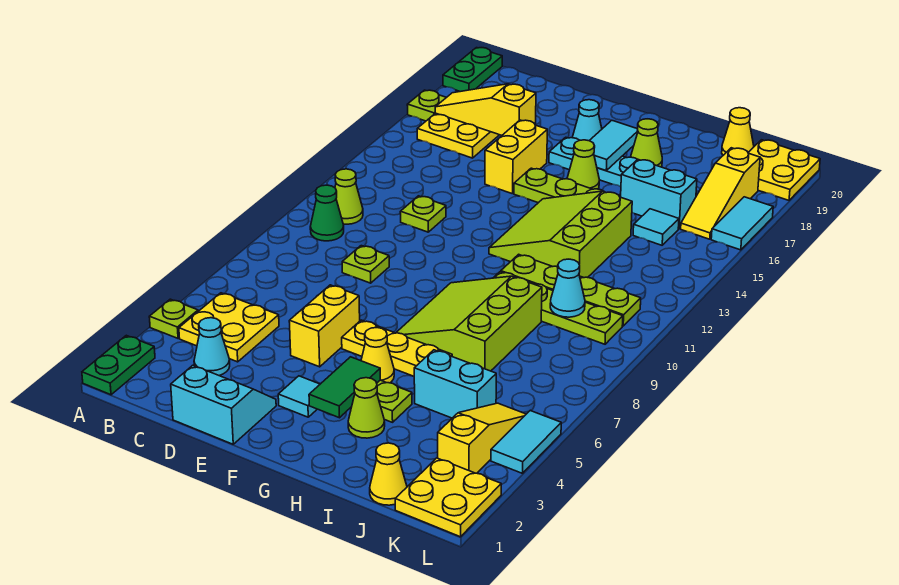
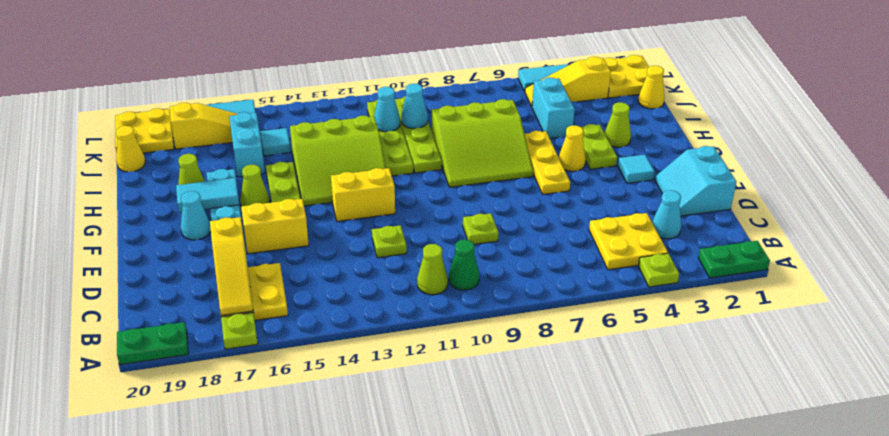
yellow brick E5:E6 level 1 -> yellow brick F12:F13 level 1
green tile G3:G4 level 2 -> none
none -> cyan cone J11 level 2

